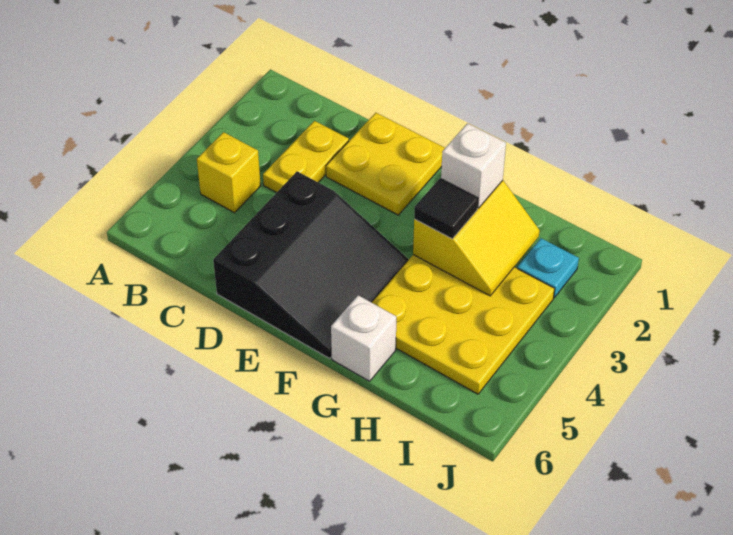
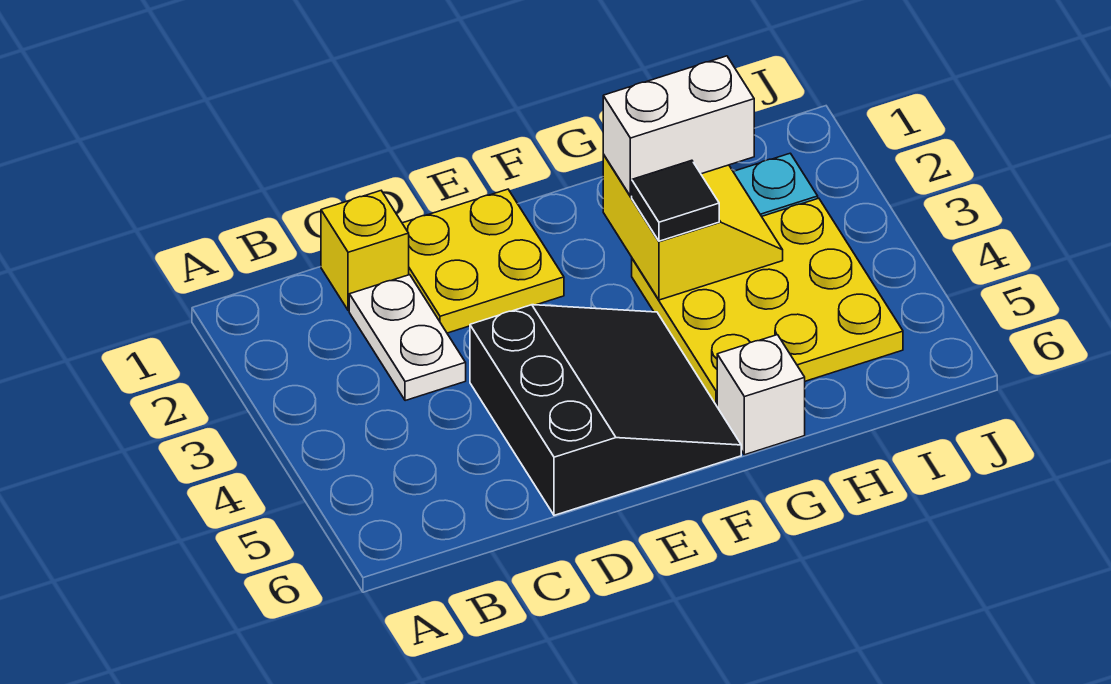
yellow brick B4 level 1 -> yellow brick C1 level 1
yellow plate C2:C3 level 1 -> white plate C2:C3 level 1
white brick G2 level 3 -> white brick G2:H2 level 3

